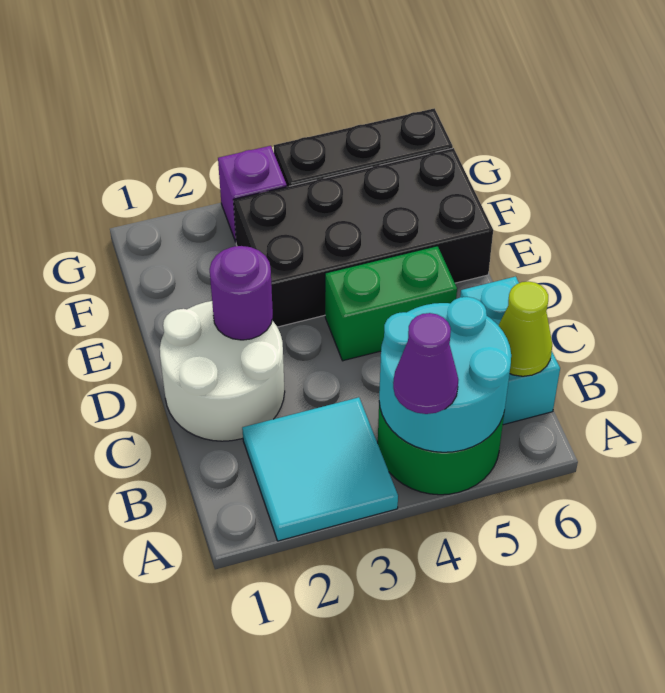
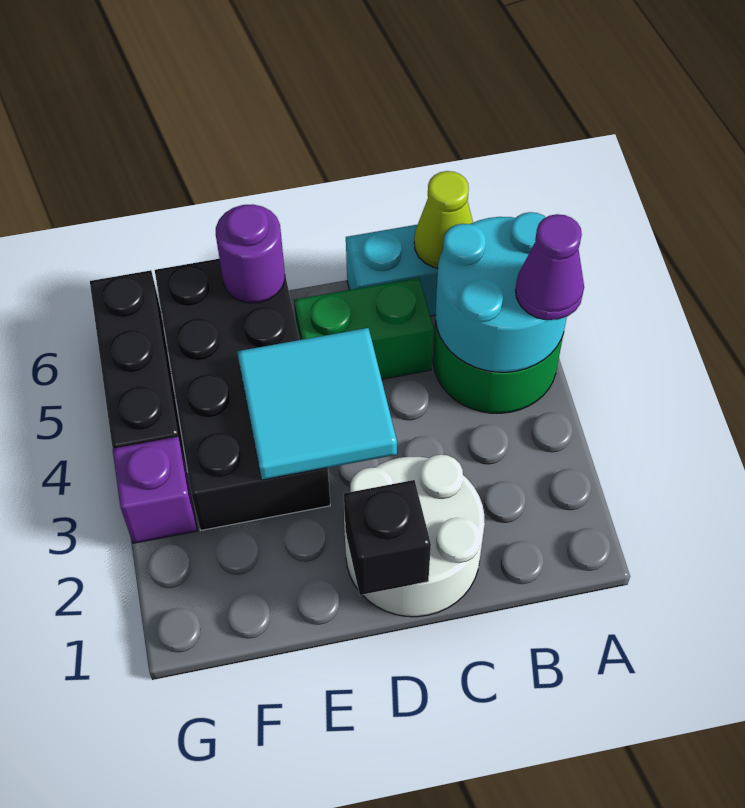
cyan tile A2:B3 level 1 -> cyan tile D3:E4 level 2
none -> black brick D1 level 2
purple round brick D2 level 2 -> purple round brick E6 level 2
green brick D4:D5 level 1 -> green brick C5:D5 level 1

